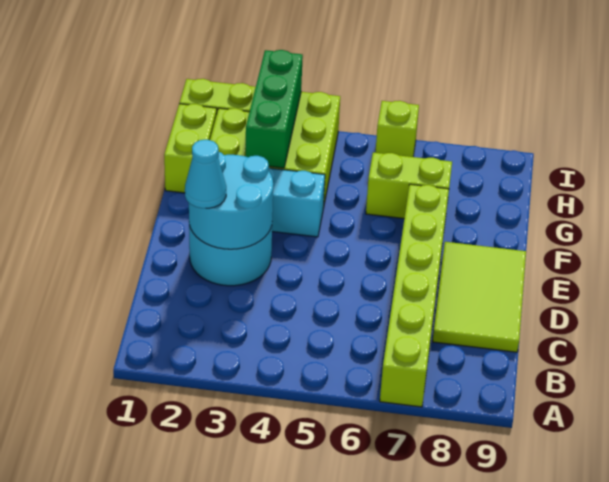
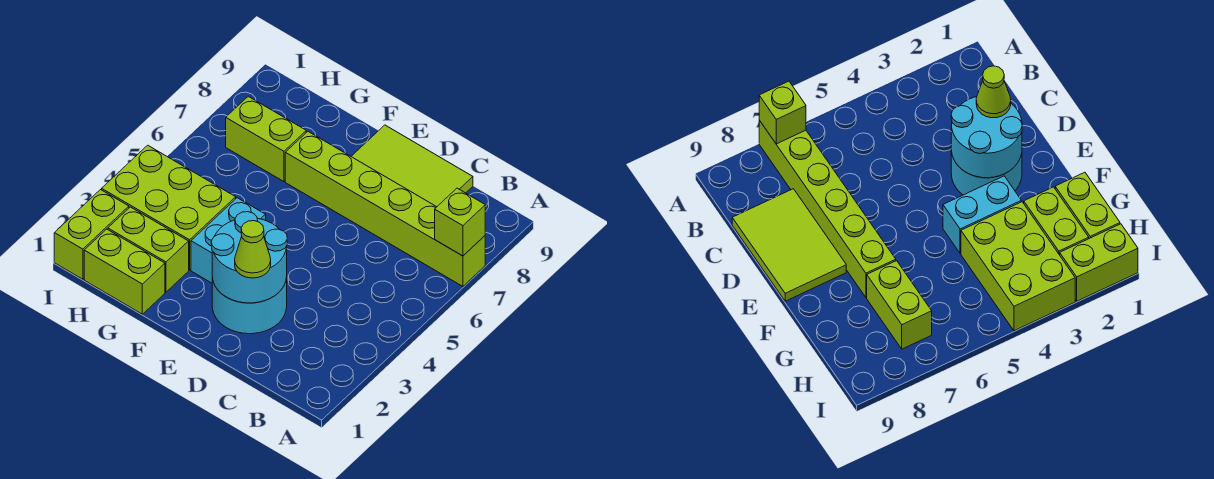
cyan cone D2 level 3 -> lime cone D2 level 3
green brick G3:I3 level 2 -> none
lime brick G6:G7 level 1 -> lime brick G7:H7 level 1
lime brick I6 level 1 -> lime brick A7 level 2

